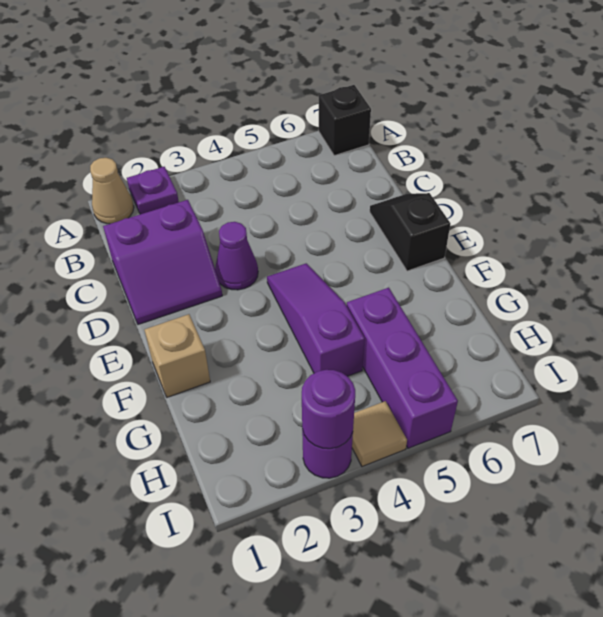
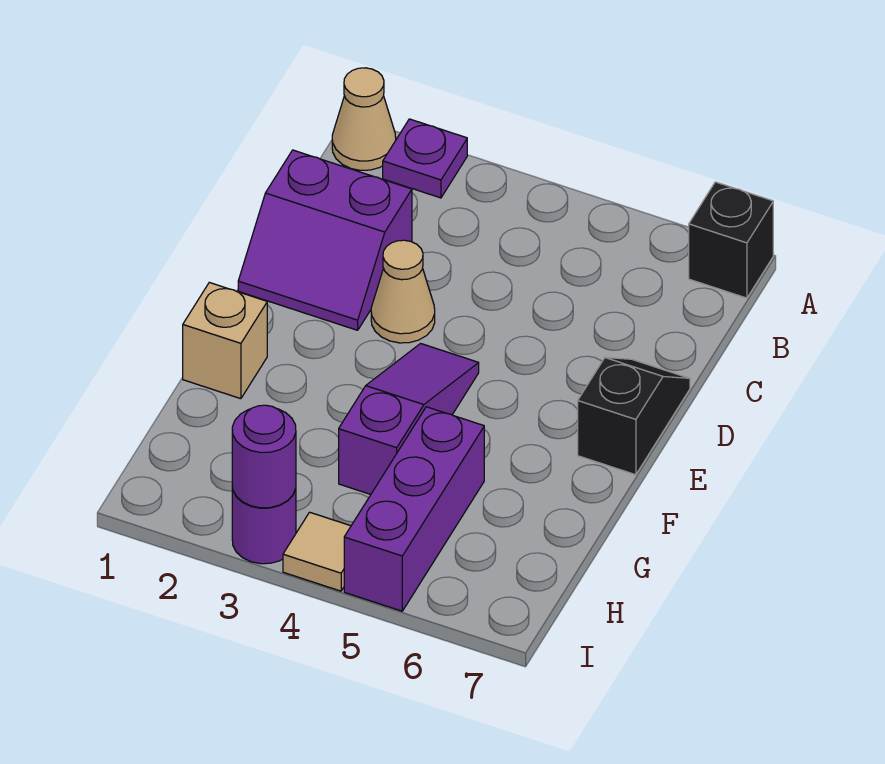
purple cone D3 level 1 -> tan cone D3 level 1

